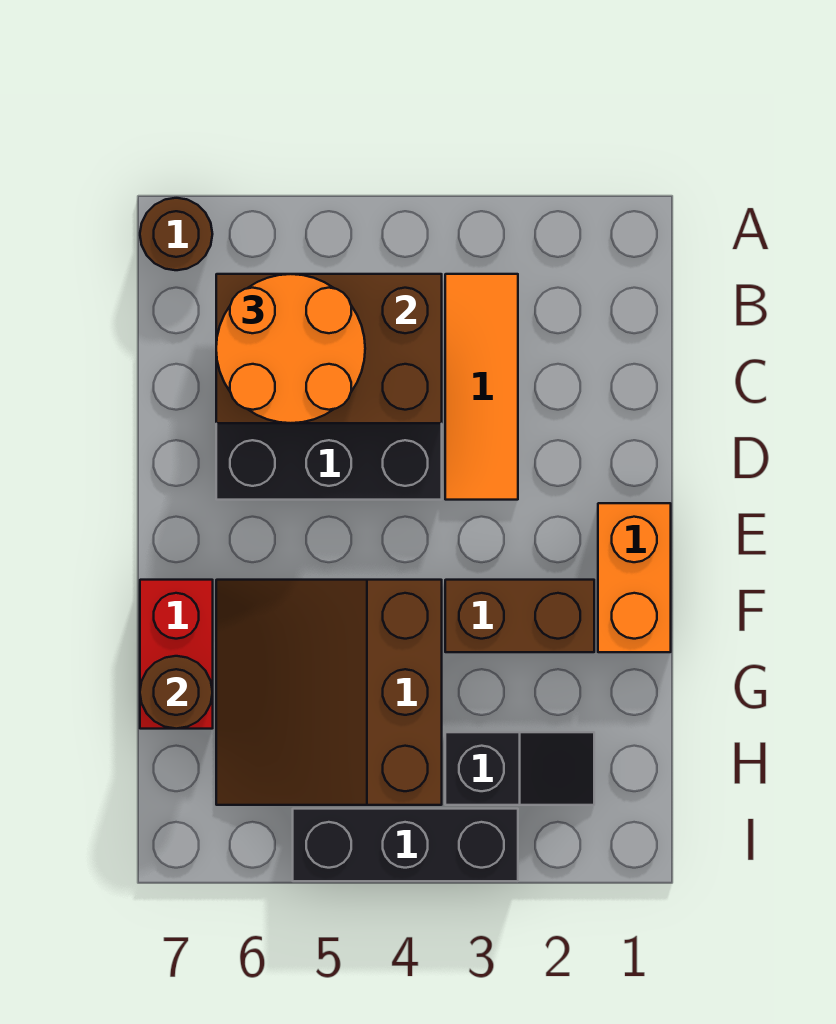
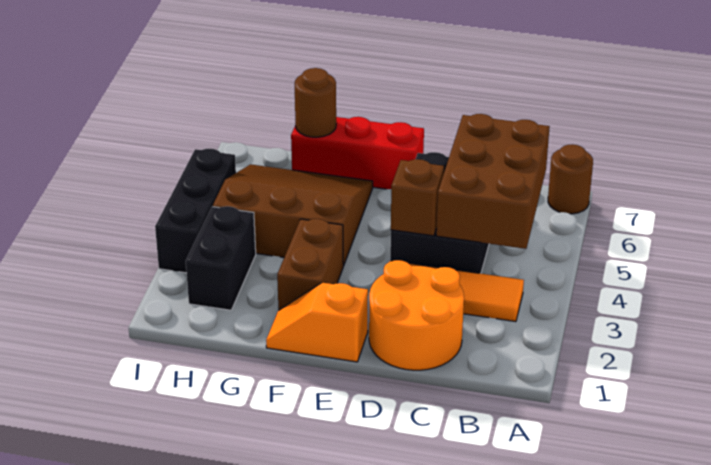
orange round brick B5:C6 level 3 -> orange round brick C1:D2 level 1
none -> brown brick D4 level 2
orange brick E1:F1 level 1 -> orange slope E1:F1 level 1 top E
red brick F7:G7 level 1 -> red brick E7:G7 level 1
black slope H2:H3 level 1 top 3 -> black brick H2:H3 level 1

